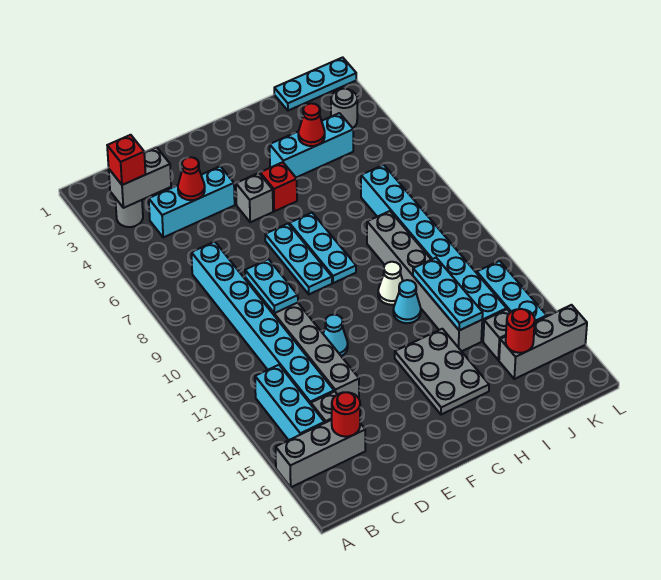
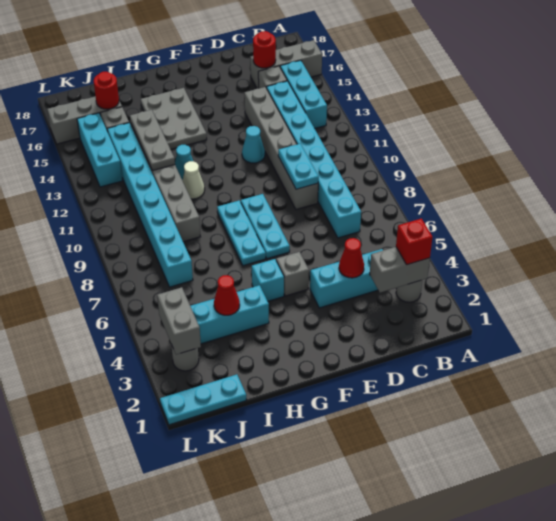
red brick G5 level 1 -> cyan brick G5 level 1
cyan plate I12:I14 level 2 -> grey plate I12:I14 level 2
none -> grey brick K3:K4 level 2

